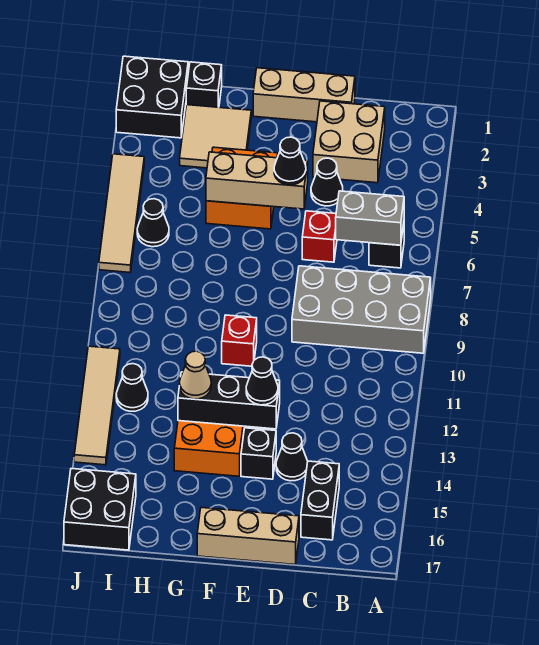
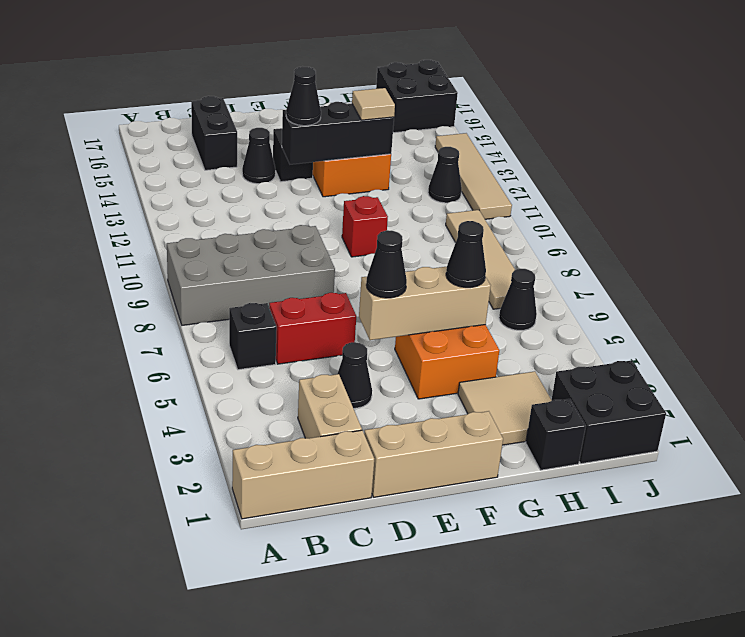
grey brick B6:C6 level 2 -> none
tan brick C2:D3 level 1 -> tan brick C2:C3 level 1
red brick D6 level 1 -> red brick C6:D6 level 1
tan brick D17:F17 level 1 -> tan brick A1:C1 level 1
none -> black cone G5 level 3
tan cone G13 level 3 -> tan tile G13 level 3
tan tile J4:J7 level 1 -> tan tile I7:I10 level 1

